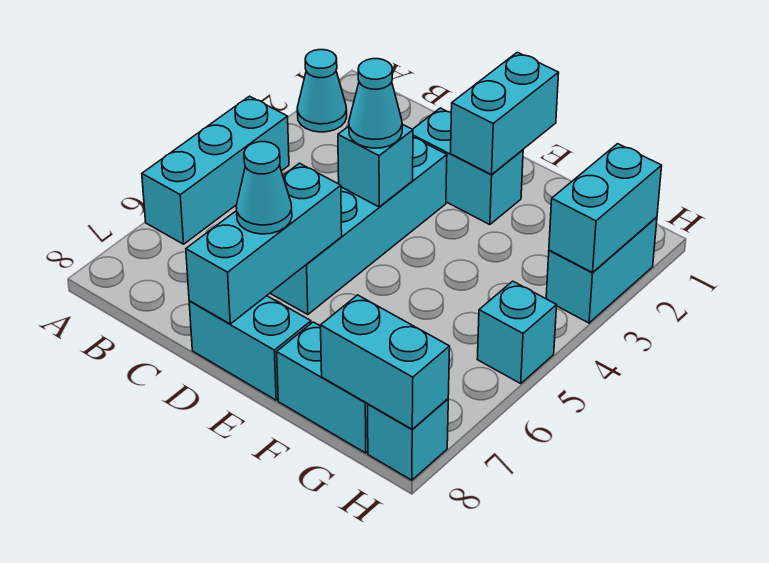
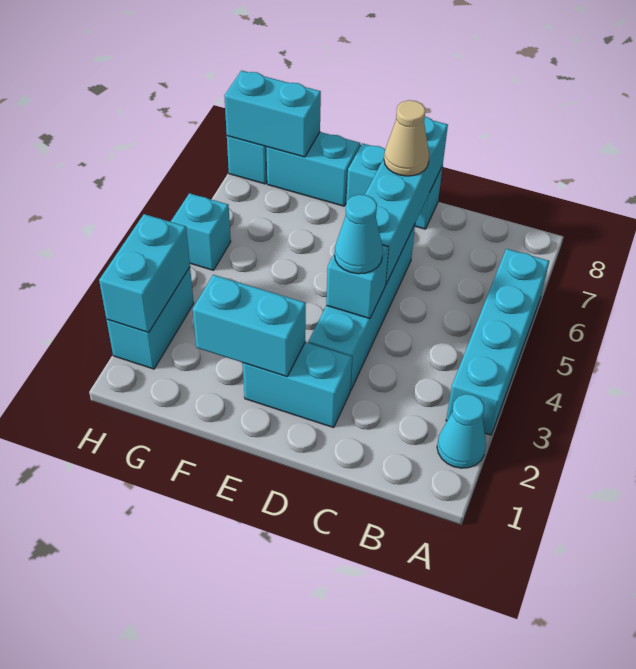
cyan brick A4:A6 level 1 -> cyan brick A3:A6 level 1
cyan brick D6:D8 level 2 -> cyan brick D5:D8 level 2
cyan cone D7 level 3 -> tan cone D7 level 3
cyan brick E1:E2 level 2 -> cyan brick E2:F2 level 2

